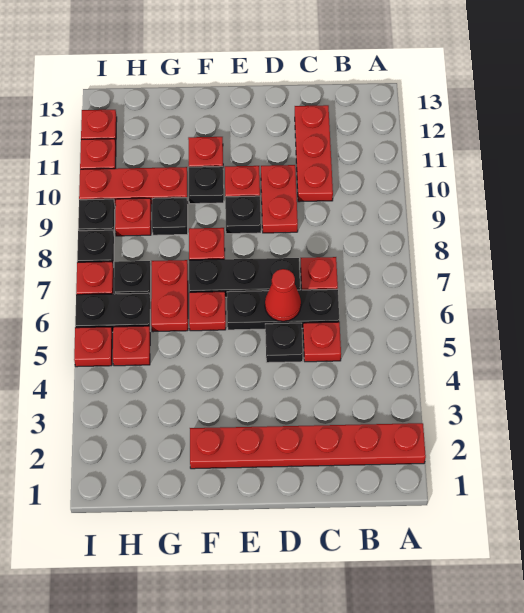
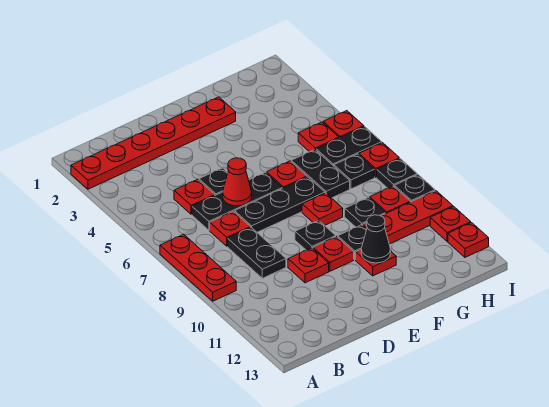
none -> black plate C8:C9 level 1
red plate C10:C12 level 1 -> red plate A7:A9 level 1
red plate D9:D10 level 1 -> red plate D10 level 1
none -> black cone F11 level 2
red plate G6:G7 level 1 -> black plate G6:G7 level 1

